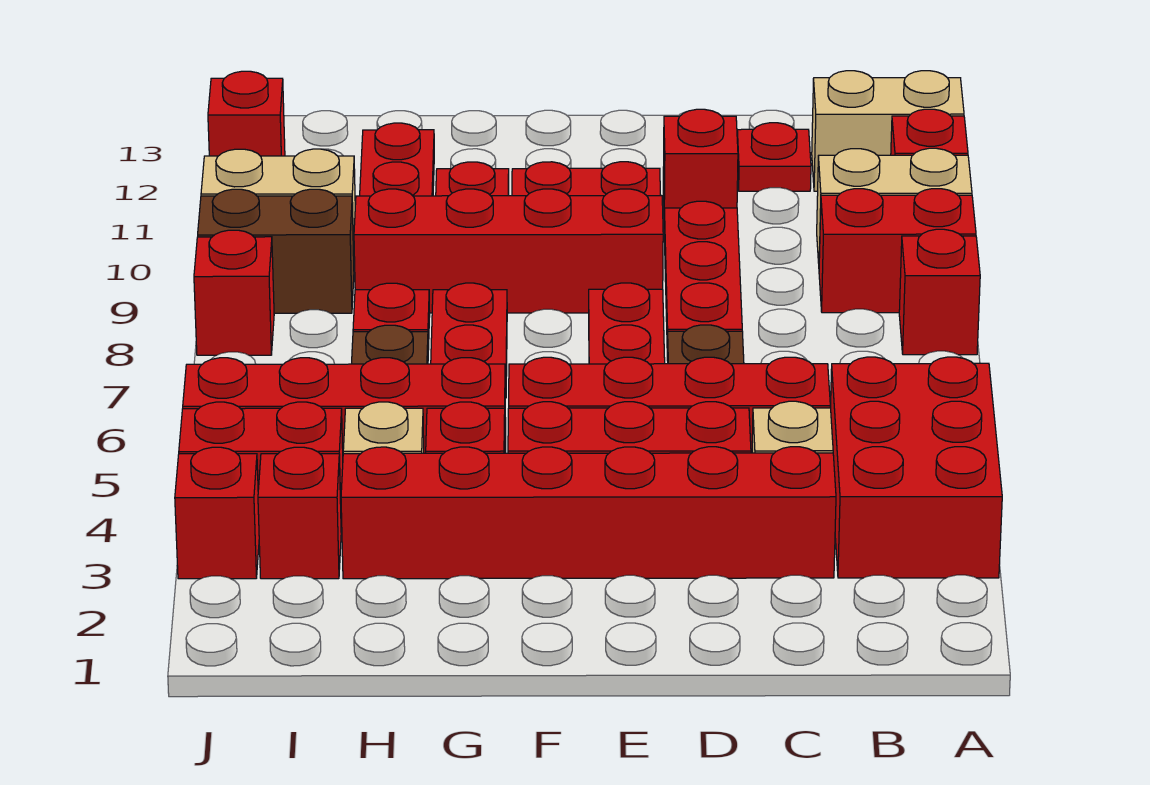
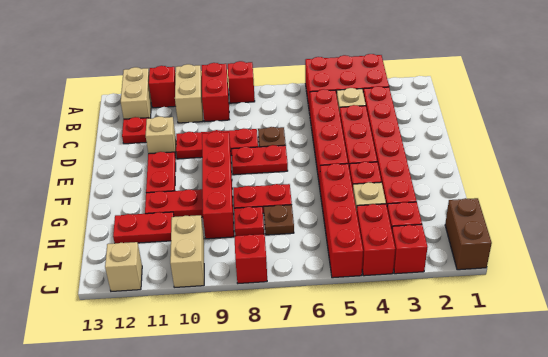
red brick D11 level 1 -> tan brick D11 level 1
brown brick I9:J9 level 1 -> brown brick I1:J1 level 1
red brick J12 level 1 -> tan brick J12 level 1

